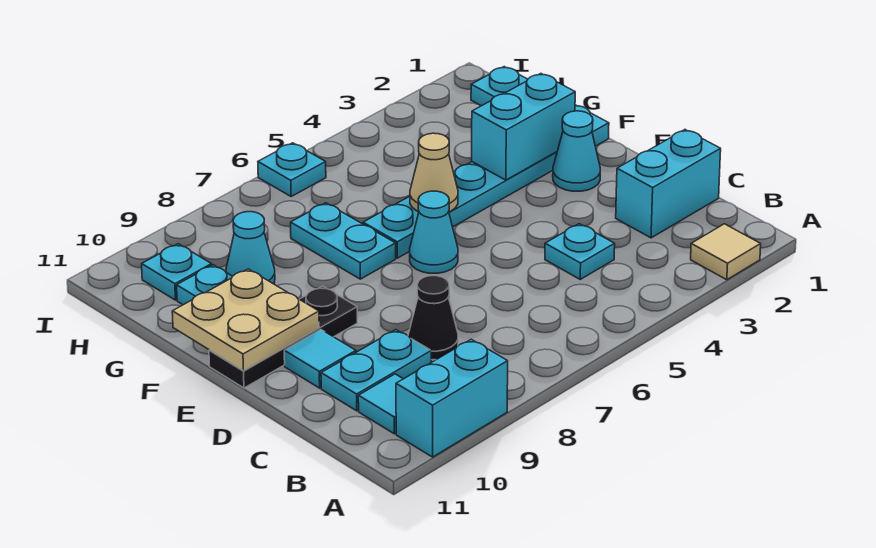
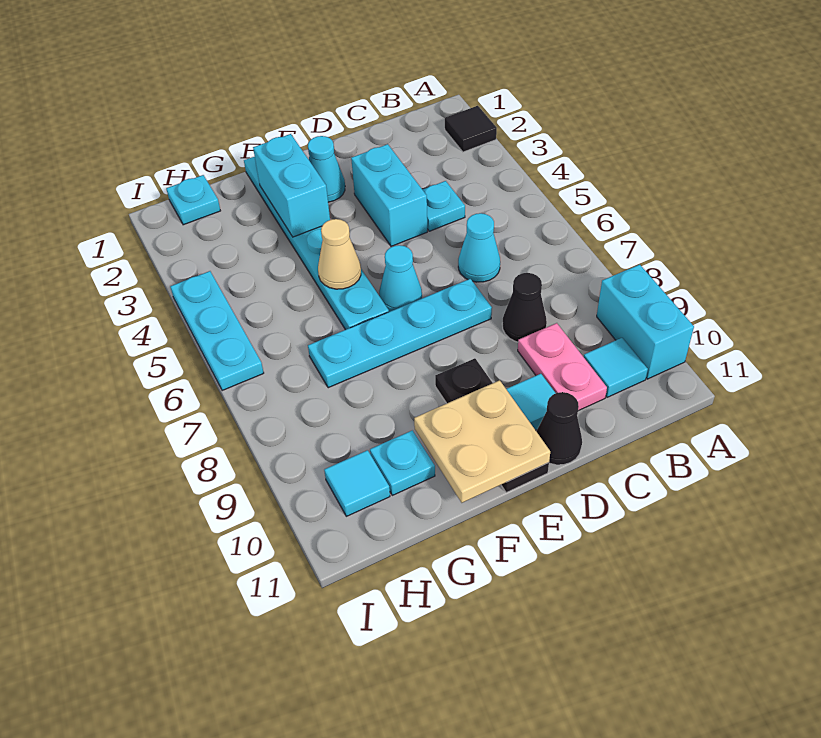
tan tile A2 level 1 -> black tile A2 level 1
cyan brick C1:C2 level 1 -> cyan brick D3:D4 level 1
cyan plate C9:C10 level 1 -> pink plate C9:C10 level 1
none -> black cone D11 level 1
cyan plate F7:G7 level 1 -> cyan plate D7:G7 level 1
cyan cone G9 level 1 -> cyan cone C6 level 1
cyan plate H10 level 1 -> cyan tile H10 level 1
cyan plate I6 level 1 -> cyan plate I4:I6 level 1

